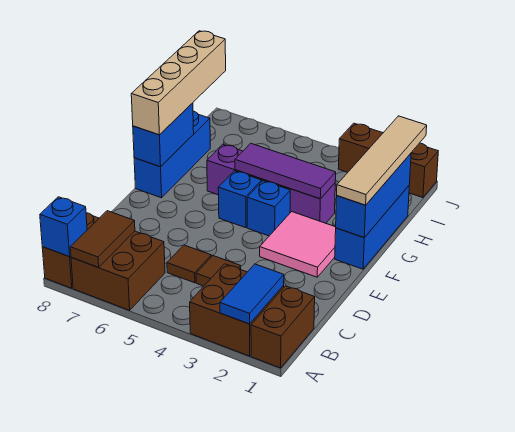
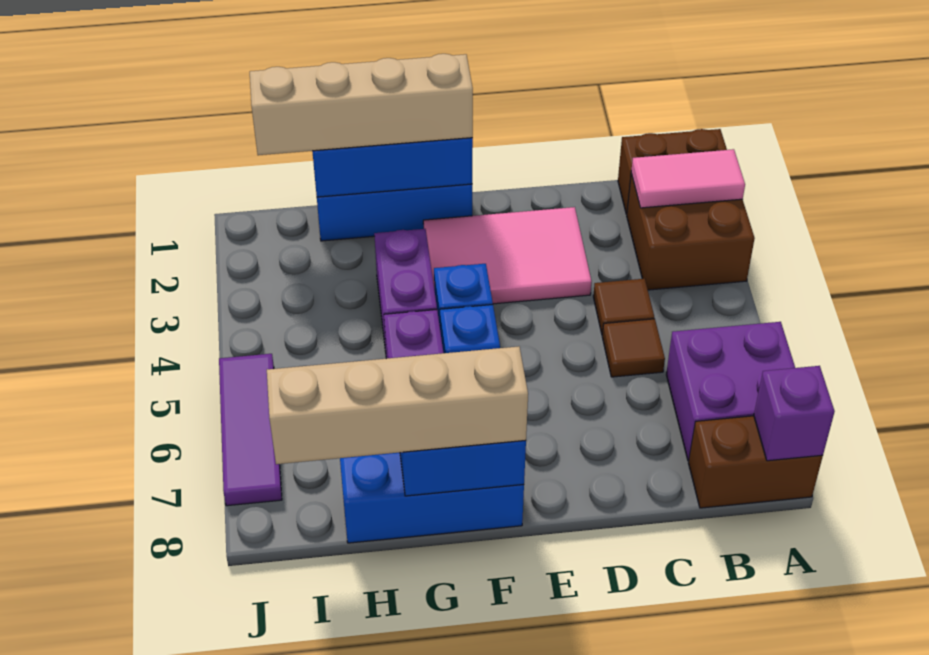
blue tile A2:B2 level 2 -> pink tile A2:B2 level 2
brown brick A6:B7 level 1 -> purple brick A6:B7 level 1
brown tile A7:B7 level 2 -> none
blue brick A8 level 2 -> purple brick A8 level 2
pink tile E2:F3 level 1 -> pink tile D2:F3 level 1
tan tile F1:I1 level 3 -> tan brick F1:I1 level 3
purple tile G3:G5 level 2 -> purple tile J5:J7 level 1
brown brick J1:J3 level 1 -> none

